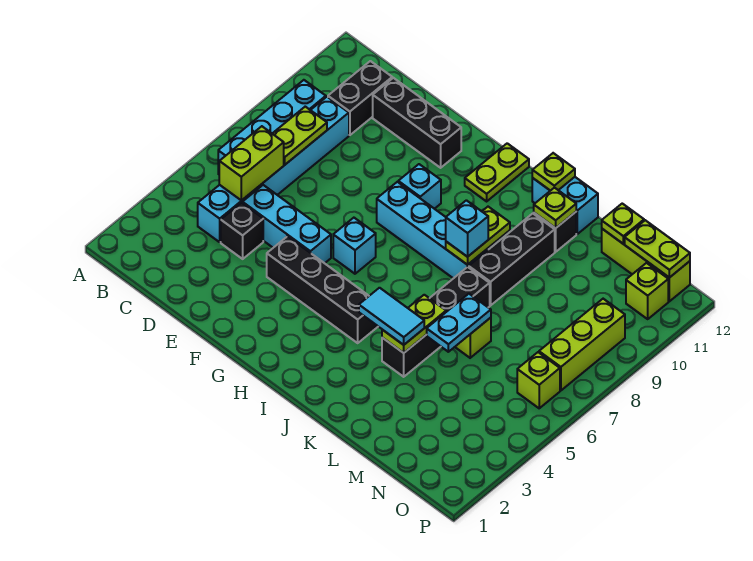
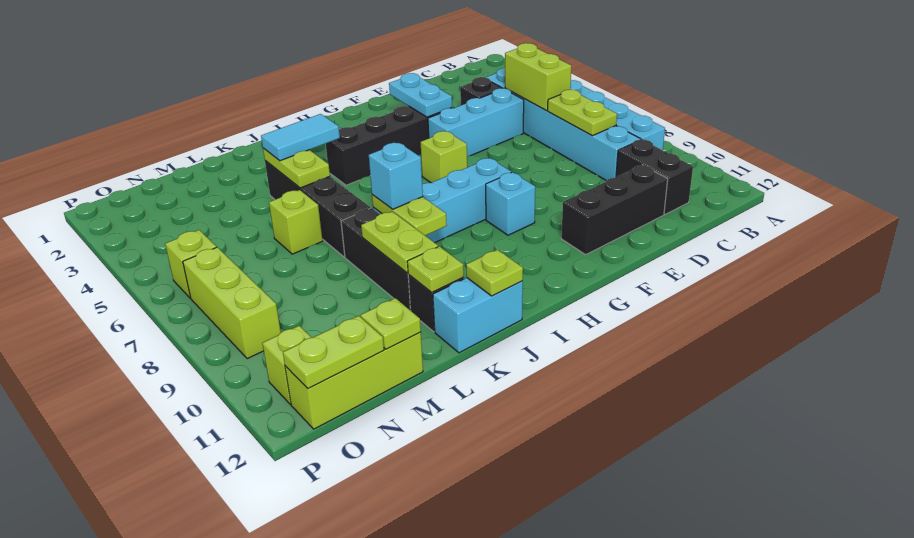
cyan brick G6 level 1 -> lime brick G6 level 1
lime plate H11:H12 level 1 -> lime plate K9:K10 level 2
cyan plate L5:L6 level 2 -> cyan plate F3:F4 level 2

